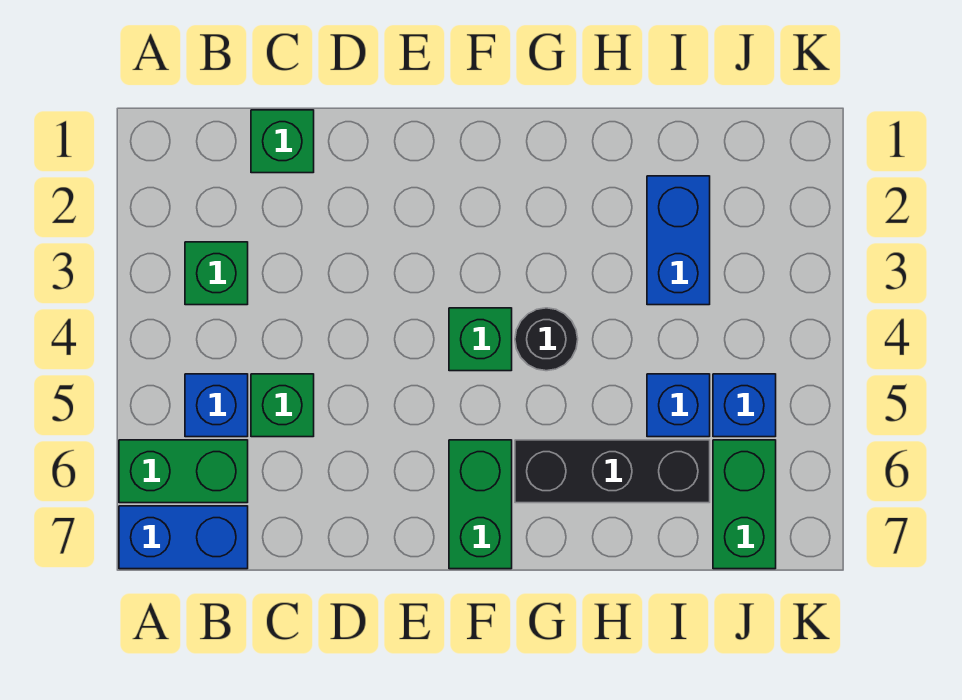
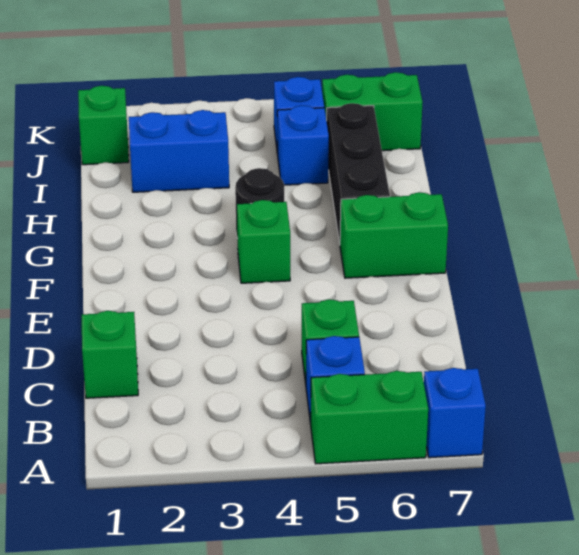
green brick A6:B6 level 1 -> green brick A5:A6 level 1
blue brick A7:B7 level 1 -> blue brick A7 level 1
green brick B3 level 1 -> green brick J1 level 1

